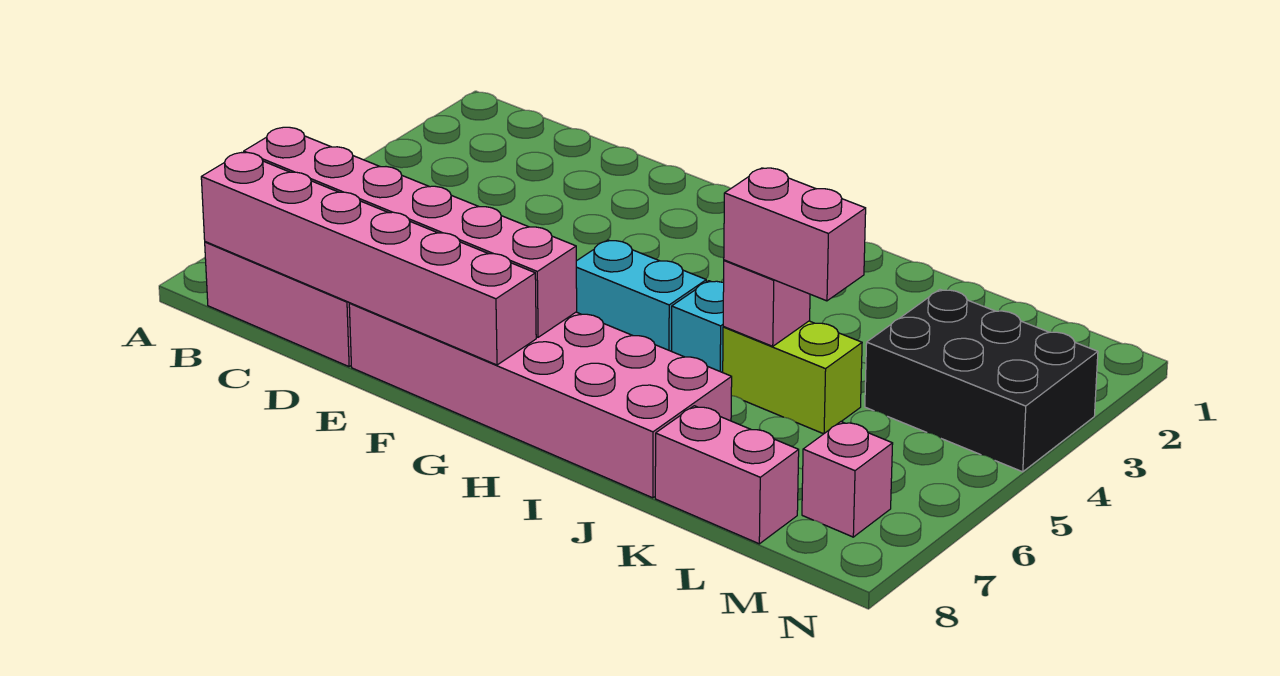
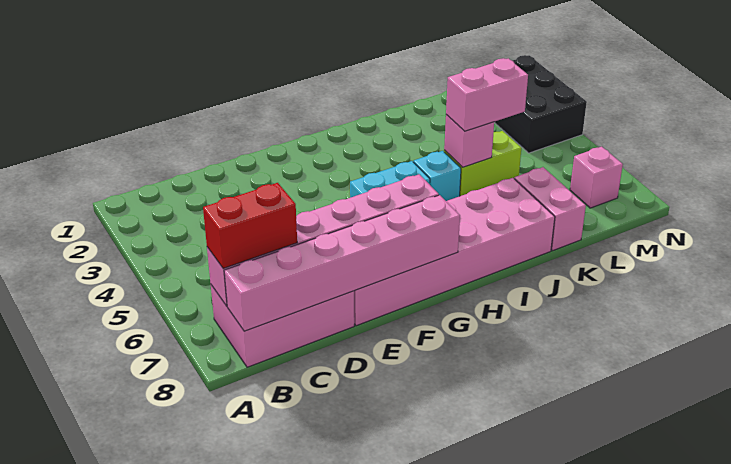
none -> red brick B7:C7 level 3
pink brick K8:L8 level 1 -> pink brick K7:K8 level 1
black brick L3:N4 level 1 -> black brick M2:N4 level 1

